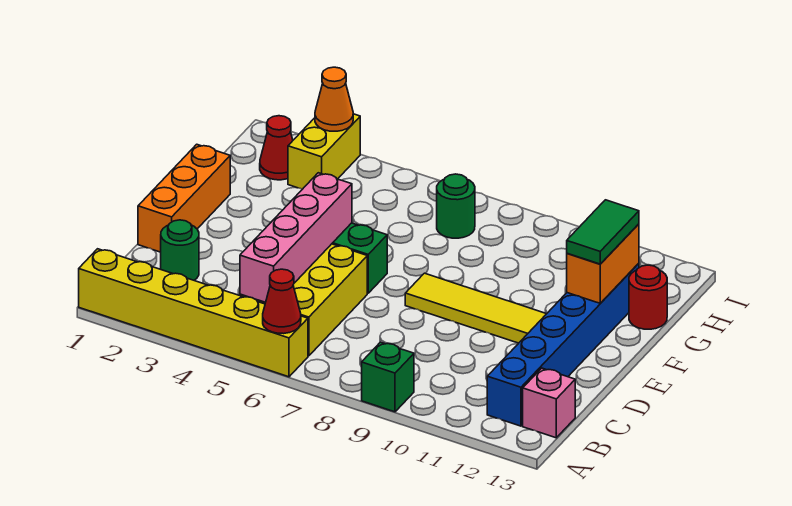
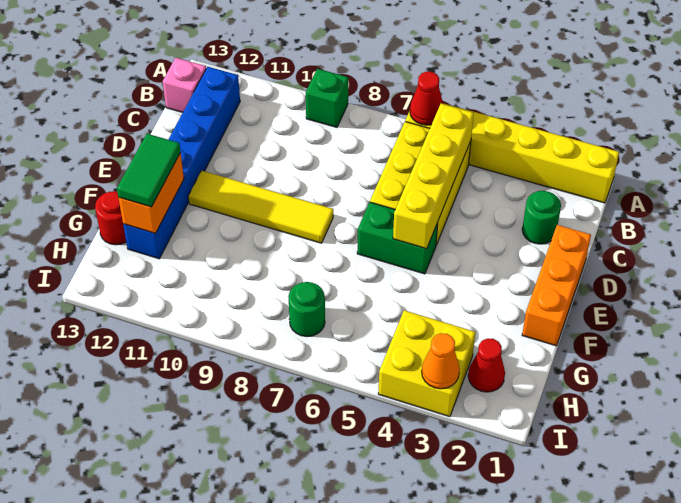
pink brick B5:E5 level 2 -> yellow brick B5:E5 level 2
yellow brick H3:I3 level 1 -> yellow brick H3:I4 level 1

